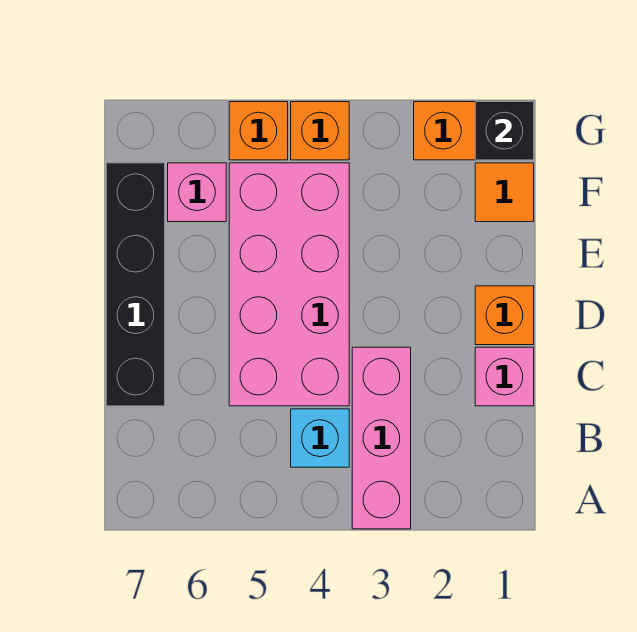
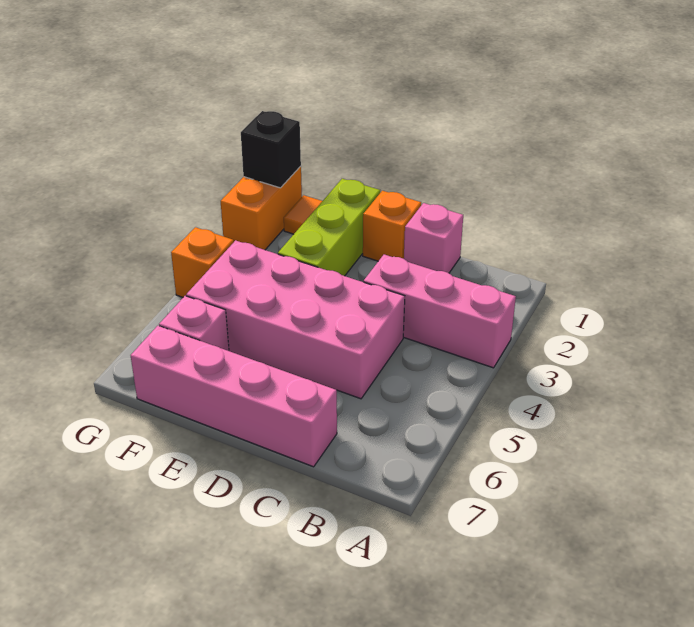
cyan brick B4 level 1 -> none
black brick C7:F7 level 1 -> pink brick C7:F7 level 1
none -> lime brick E1:E3 level 1
orange brick G5 level 1 -> none

